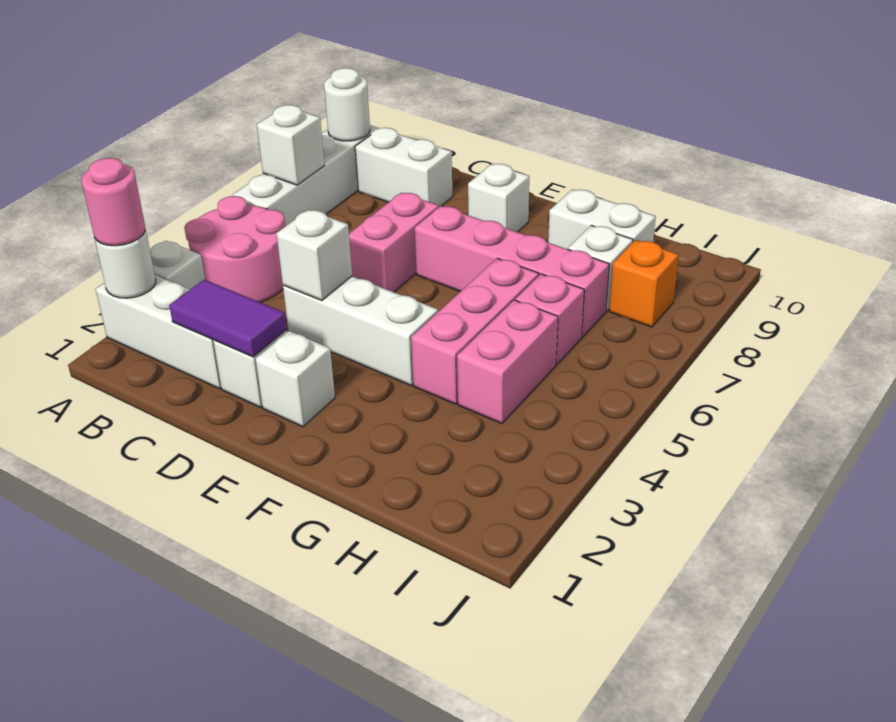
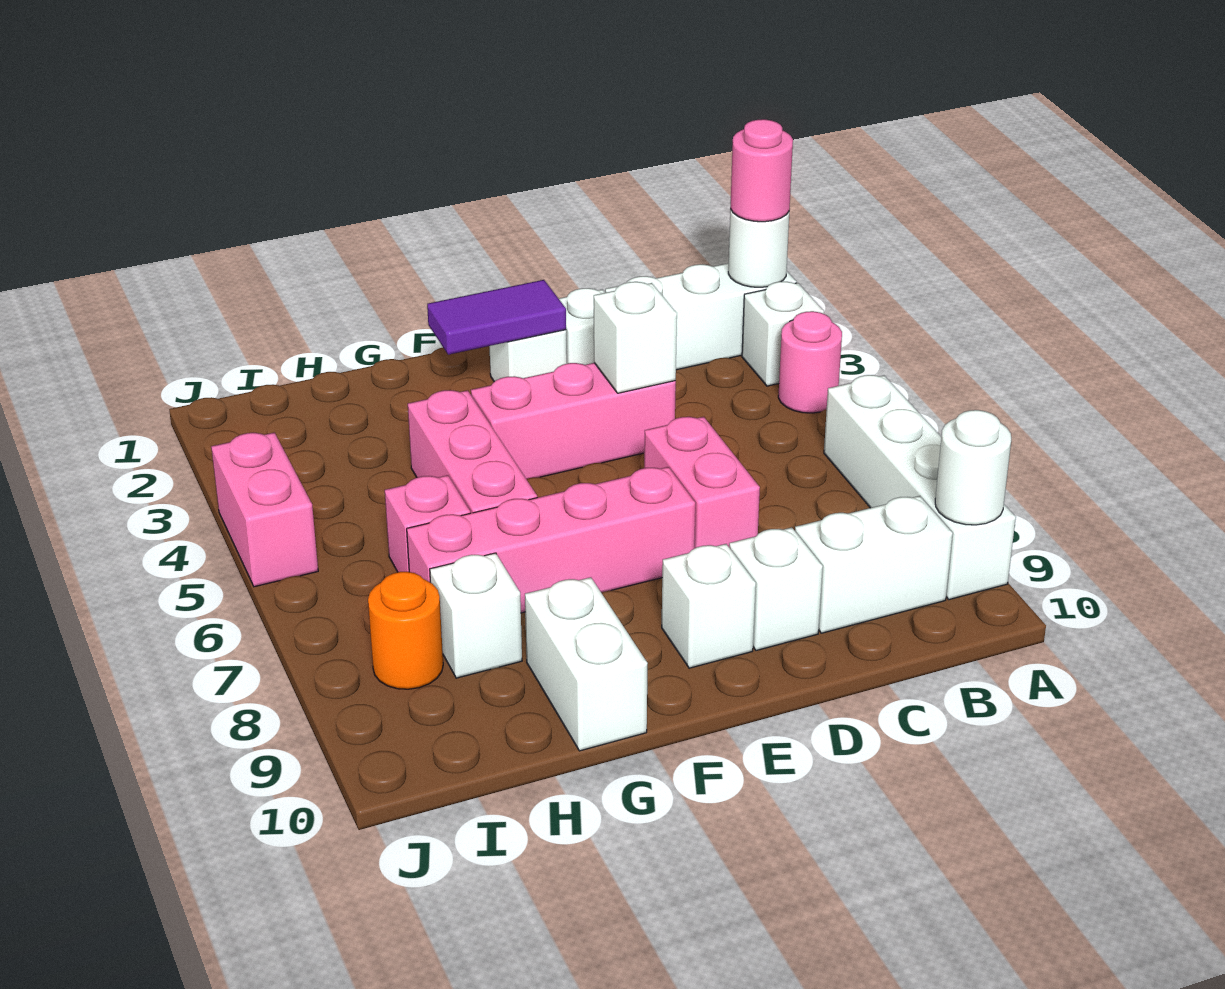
pink round brick A4:B5 level 1 -> pink round brick A4 level 1
white brick A7 level 2 -> white brick D9 level 1
purple tile C2:D2 level 2 -> purple tile E2:F2 level 2
white brick D4:F4 level 1 -> pink brick D4:F4 level 1
white brick G9:H9 level 1 -> white brick G9:G10 level 1
pink brick H4:H5 level 1 -> pink brick J4:J5 level 1
orange brick I8 level 1 -> orange round brick I8 level 1

